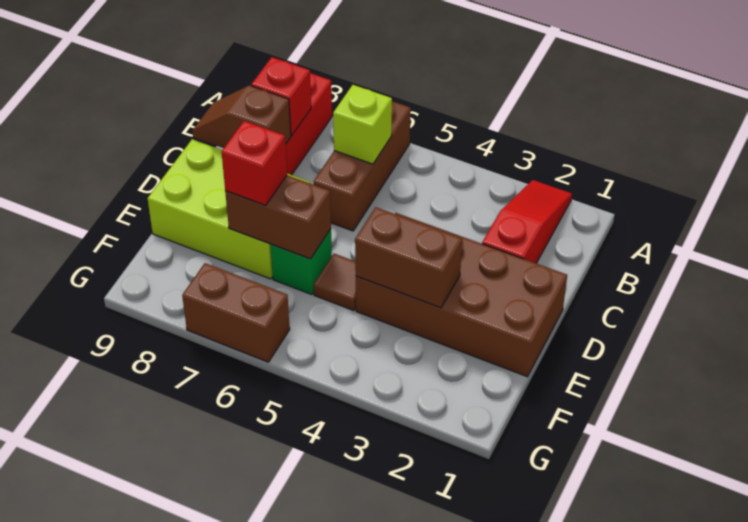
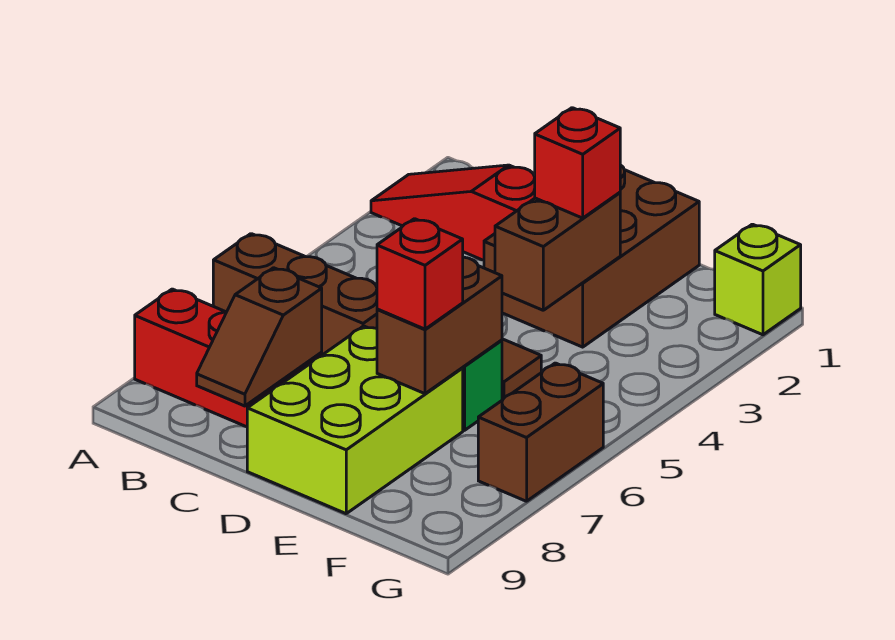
lime brick B6 level 2 -> lime brick G1 level 1
red brick B8 level 2 -> red brick E3 level 3
brown brick D1:E4 level 1 -> brown brick D1:E3 level 1

